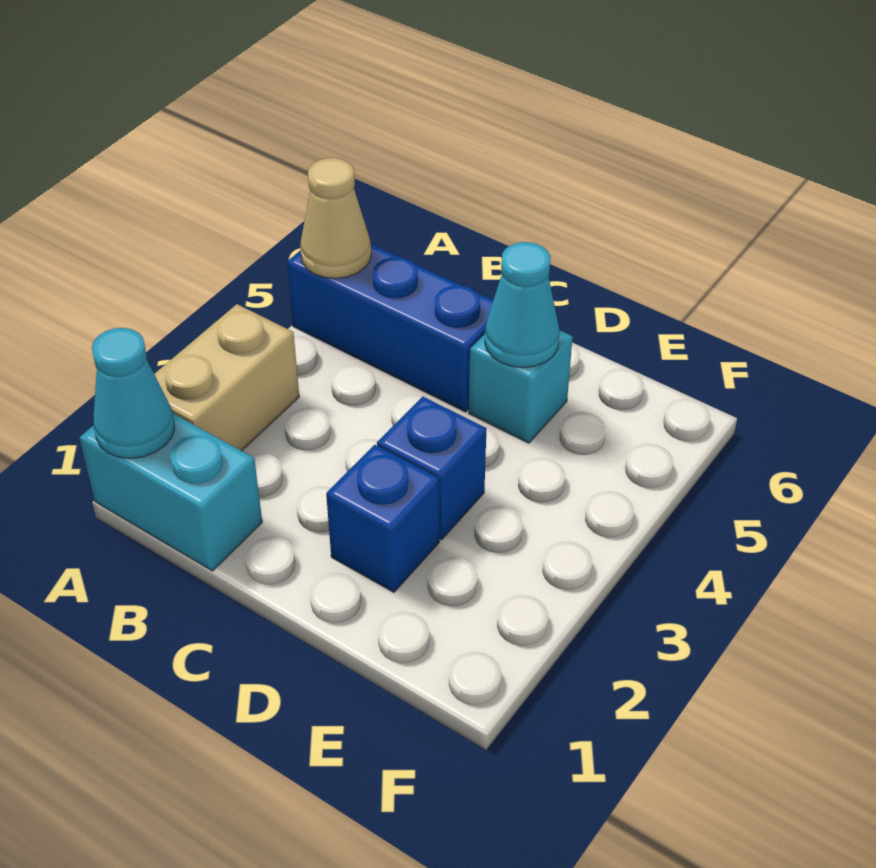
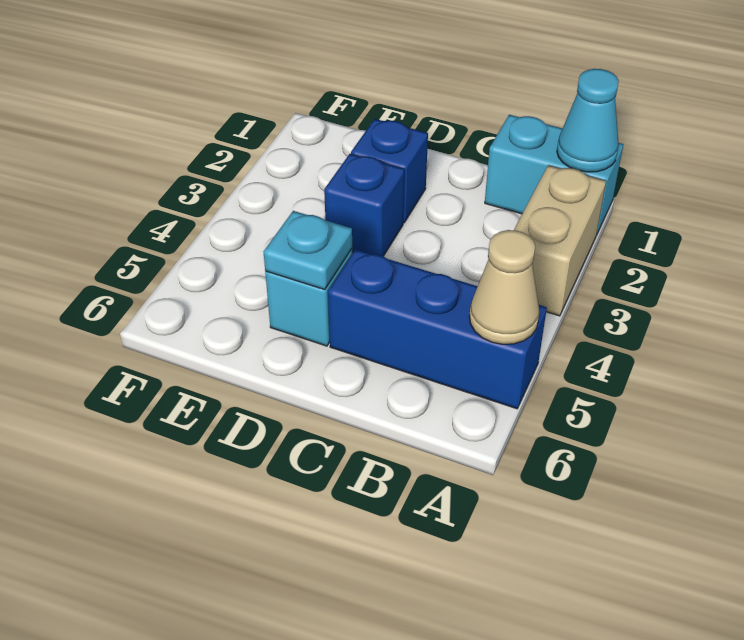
cyan cone D5 level 2 -> cyan plate D5 level 2

